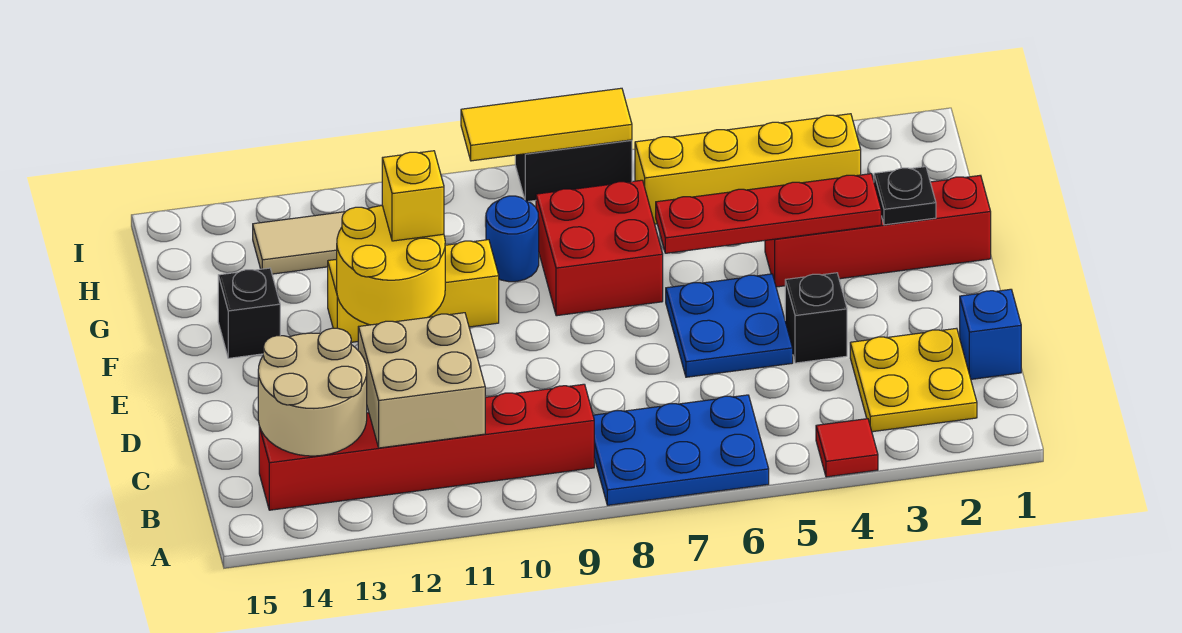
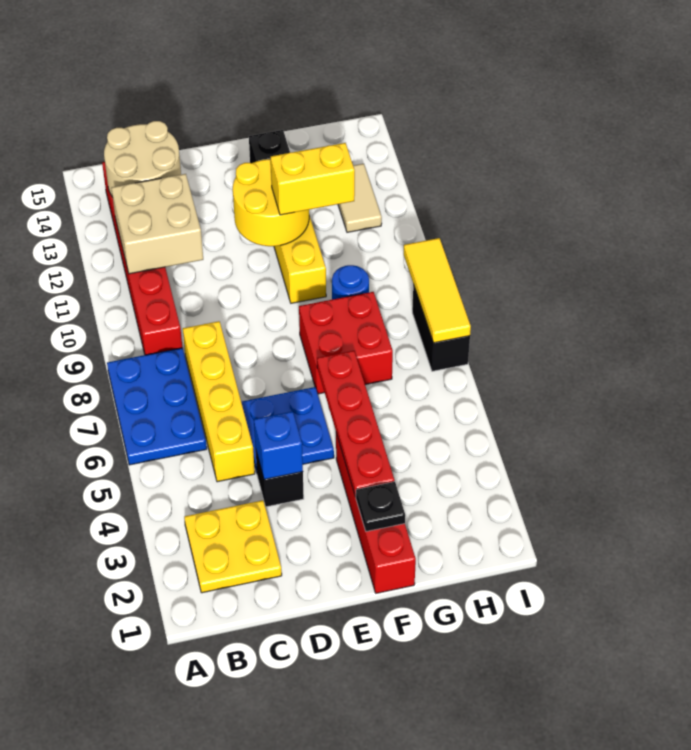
red tile A4 level 1 -> none
blue brick C1 level 1 -> blue brick D4 level 2
yellow brick F11 level 3 -> yellow brick F11:G11 level 3
yellow brick H3:H6 level 1 -> yellow brick C5:C8 level 1

